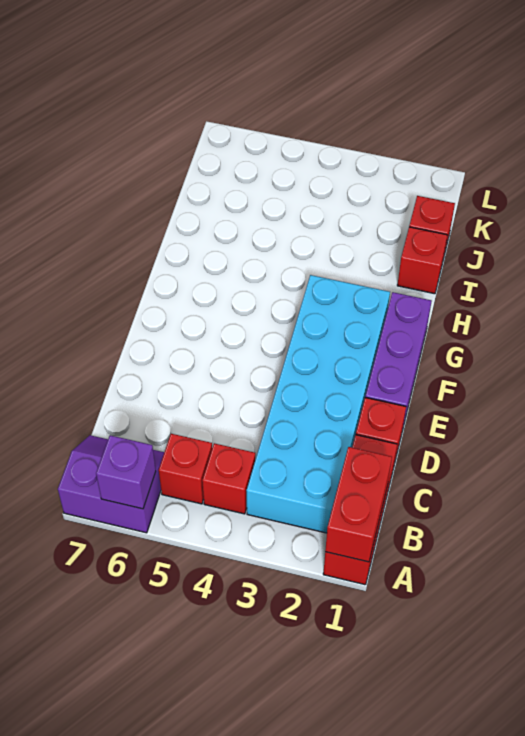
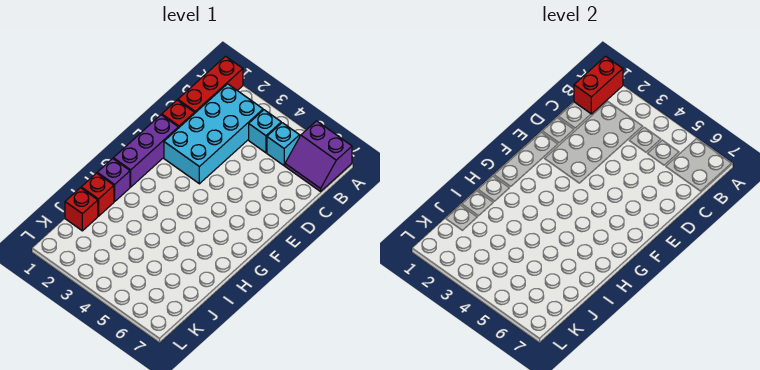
purple brick A6 level 2 -> purple brick H1 level 1
cyan brick B2:G3 level 1 -> cyan brick B2:E3 level 1
red brick B4 level 1 -> cyan brick B4 level 1
red brick B5 level 1 -> cyan brick B5 level 1

